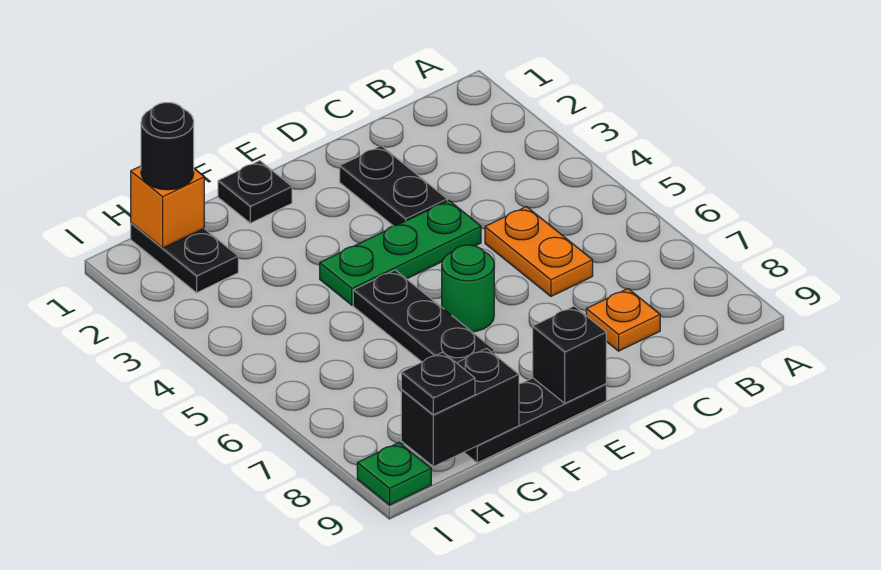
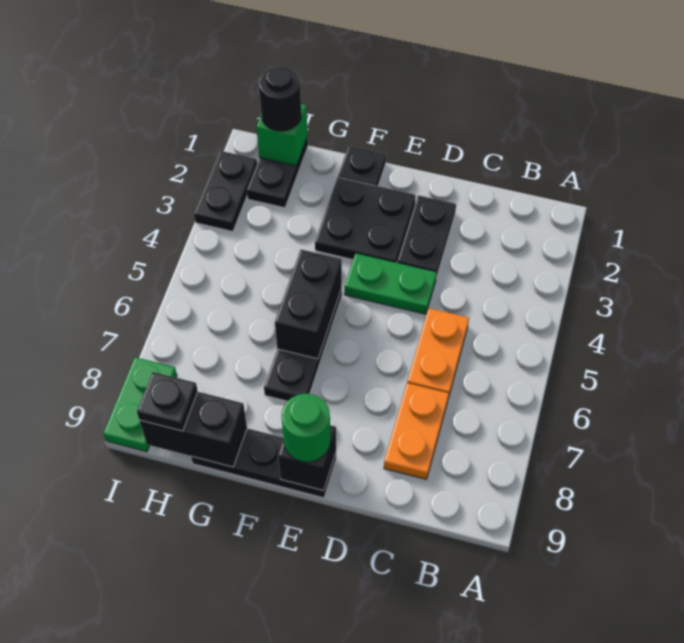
orange plate C8 level 1 -> orange plate C7:C8 level 1
green plate D4:F4 level 1 -> green plate D4:E4 level 1
none -> black plate E2:F3 level 1
green round brick E6 level 1 -> green round brick E9 level 3
none -> black brick F5:F6 level 2
orange brick H1 level 2 -> green brick H1 level 2
none -> black plate I2:I3 level 1
green plate I9 level 1 -> green plate I8:I9 level 1

